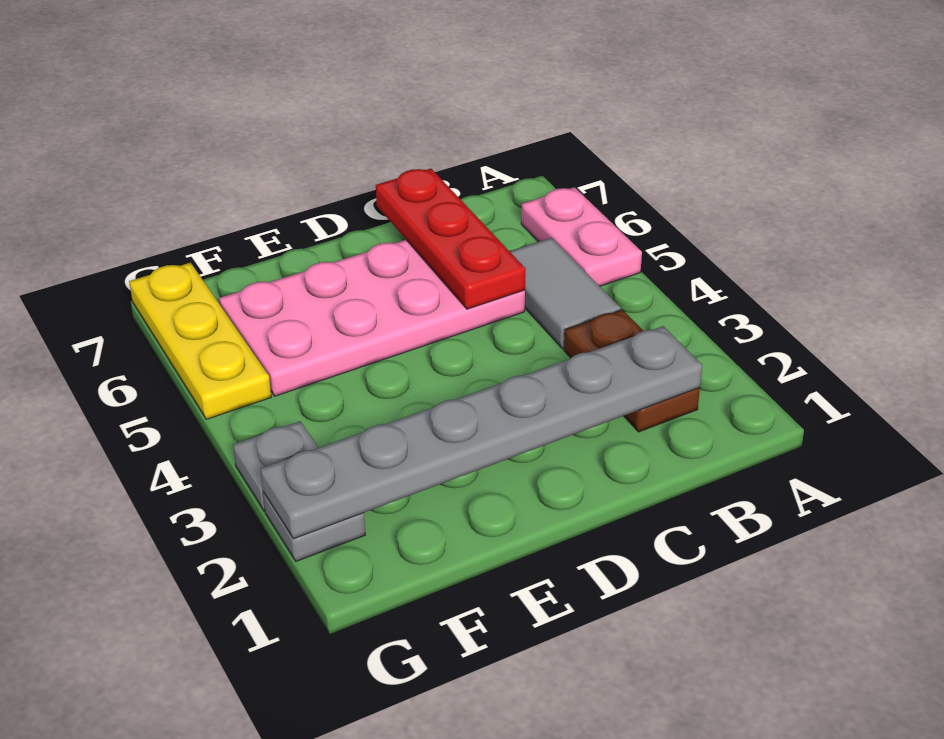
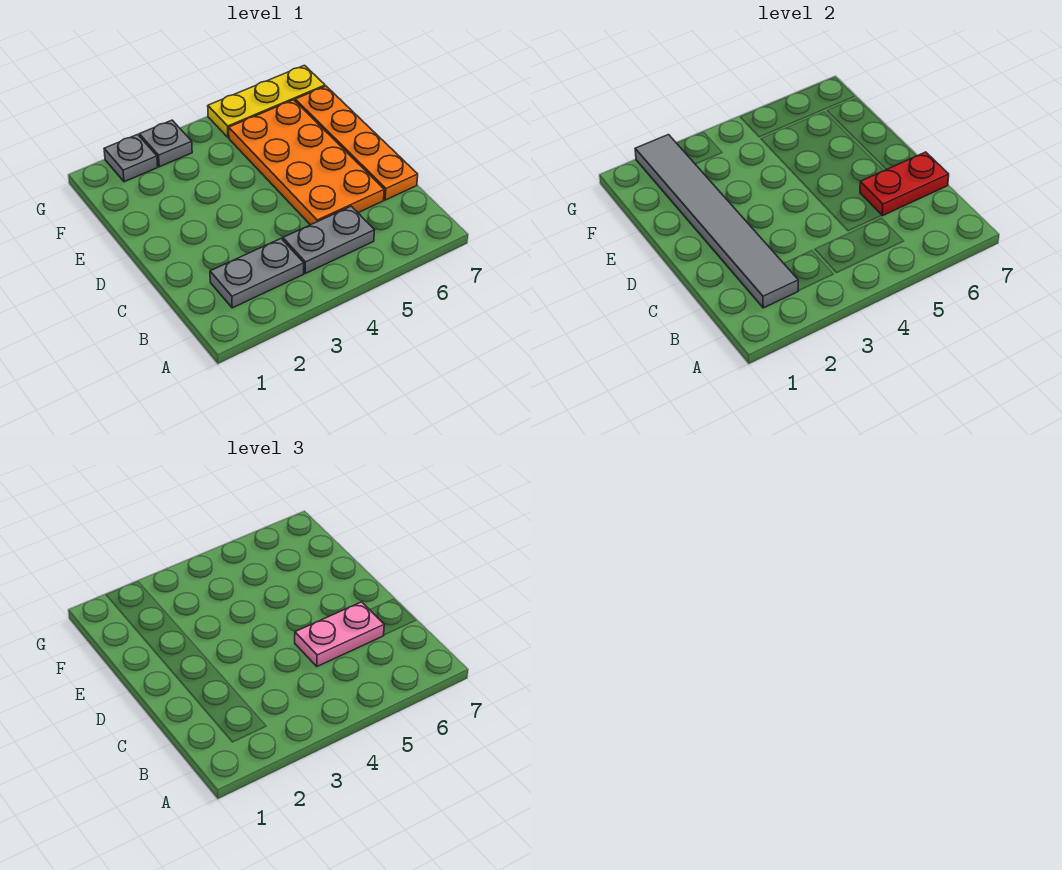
pink plate A5:A6 level 1 -> pink plate C5:C6 level 3
brown plate B2:B3 level 1 -> grey plate B2:B3 level 1
grey plate B2:G2 level 2 -> grey tile B2:G2 level 2
grey tile B4:B5 level 1 -> grey plate B4:B5 level 1
pink plate C5:F6 level 1 -> orange plate C5:F6 level 1
red plate C5:C7 level 2 -> red plate C6:C7 level 2
none -> orange plate C7:F7 level 1

